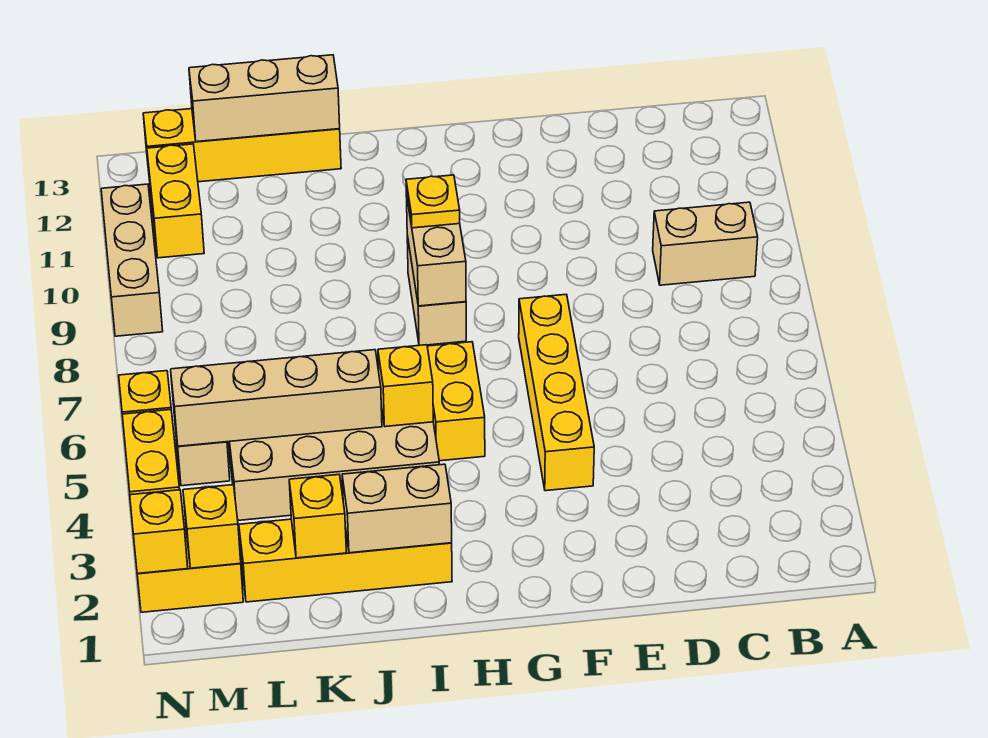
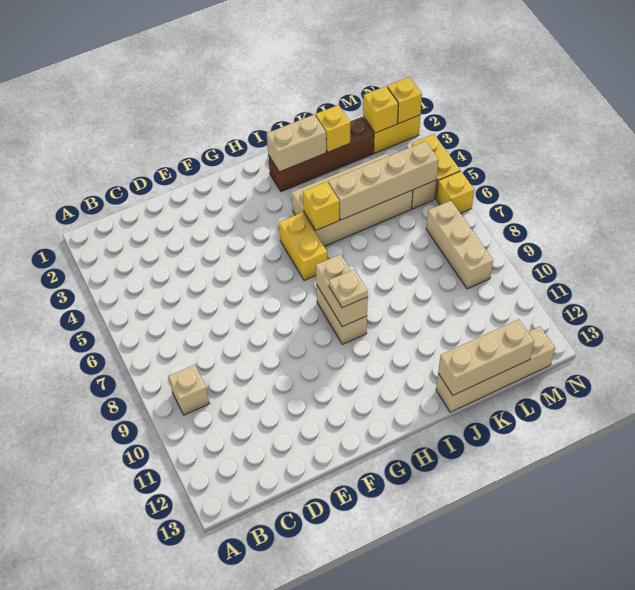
tan brick B9:C9 level 1 -> tan brick B9 level 1
yellow brick F4:F7 level 1 -> none
yellow plate H9 level 3 -> tan plate H9 level 3
yellow brick I2:L2 level 1 -> brown brick I2:L2 level 1
yellow brick J13:M13 level 1 -> tan brick J13:M13 level 1
yellow brick M11:M12 level 1 -> none
tan brick N9:N11 level 1 -> tan brick M7:M9 level 1

